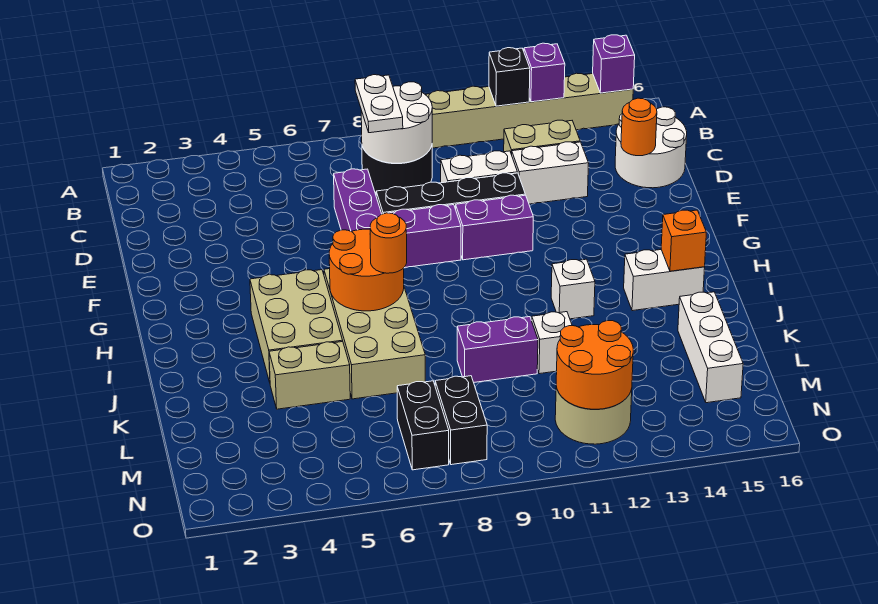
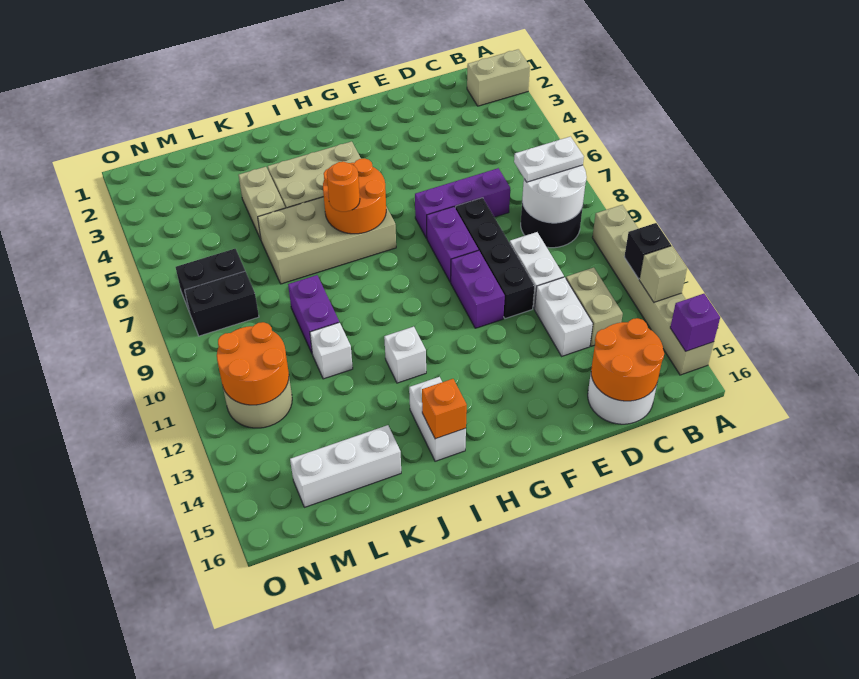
none -> tan brick A2:B2 level 1
purple brick A13 level 2 -> tan brick A13 level 2
orange round brick D15 level 2 -> orange round brick C15:D16 level 2

